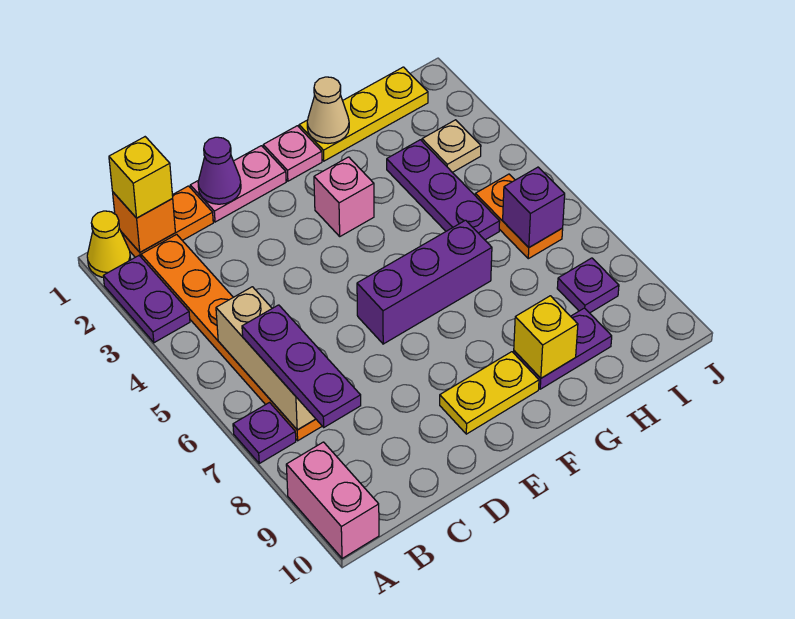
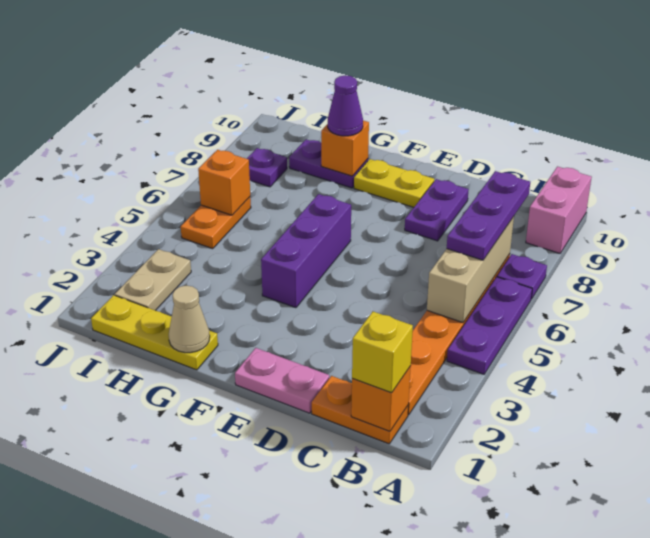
yellow cone A1 level 1 -> none
purple plate A2:A3 level 1 -> purple plate D8:D9 level 1
purple cone D1 level 2 -> purple cone G9 level 3
purple brick E6:G6 level 1 -> purple brick F4:F6 level 1
pink plate F1 level 1 -> none
pink brick F3 level 1 -> none
yellow brick G9 level 2 -> orange brick G9 level 2
purple plate H3:H5 level 1 -> purple plate A4:A6 level 1
tan plate I3 level 1 -> tan plate I2:I3 level 1
purple brick I6 level 2 -> orange brick I6 level 2

